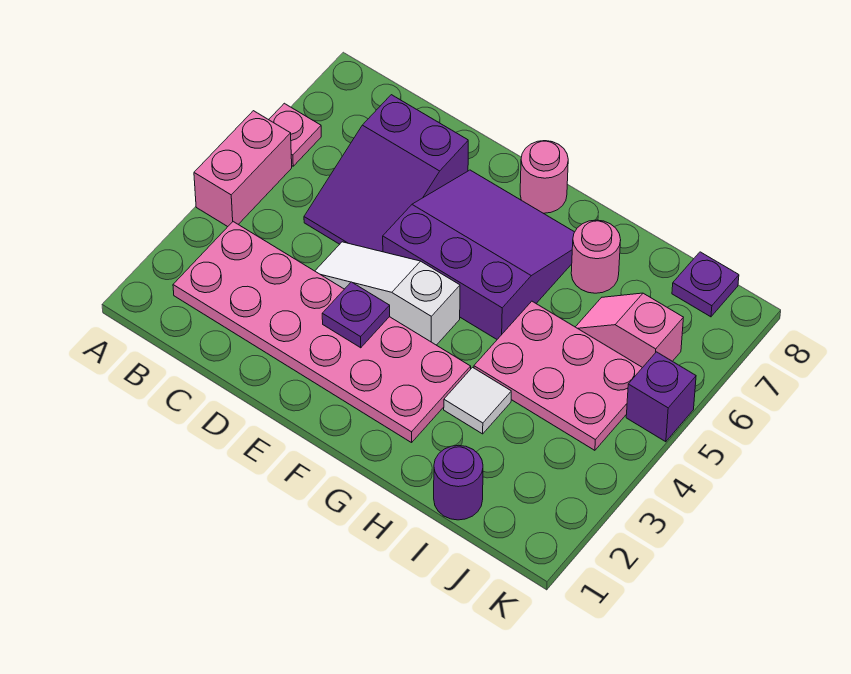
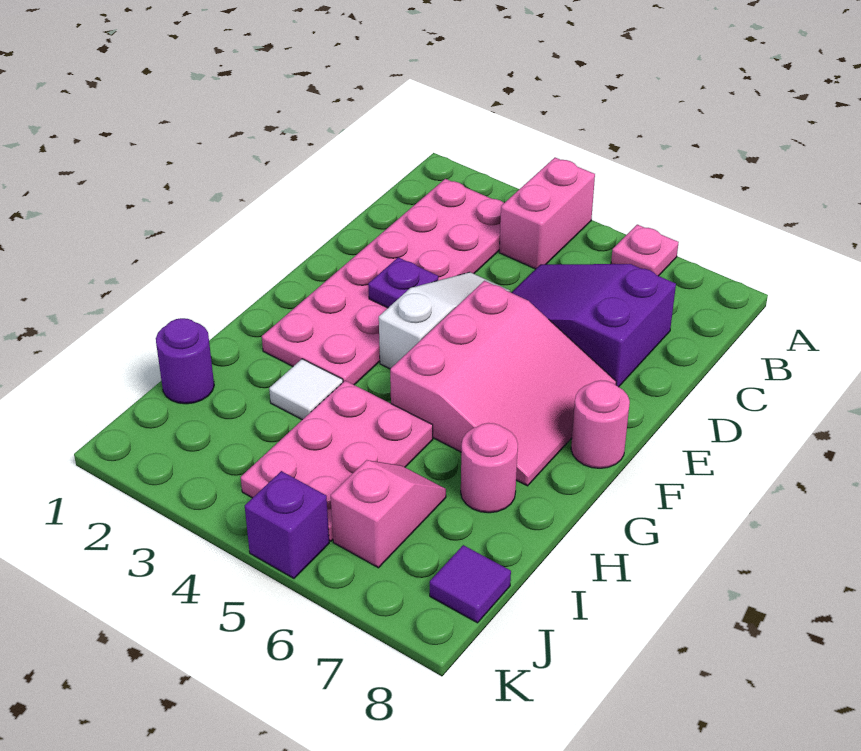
pink brick A4:A5 level 1 -> pink brick A4:B4 level 1
purple slope E5:G7 level 1 top 5 -> pink slope E5:G7 level 1 top 5
purple plate J8 level 1 -> purple tile J8 level 1

